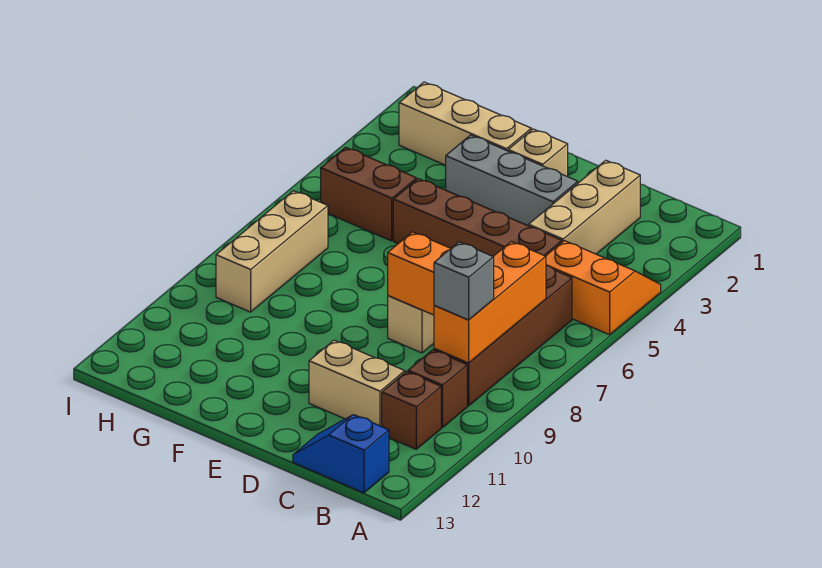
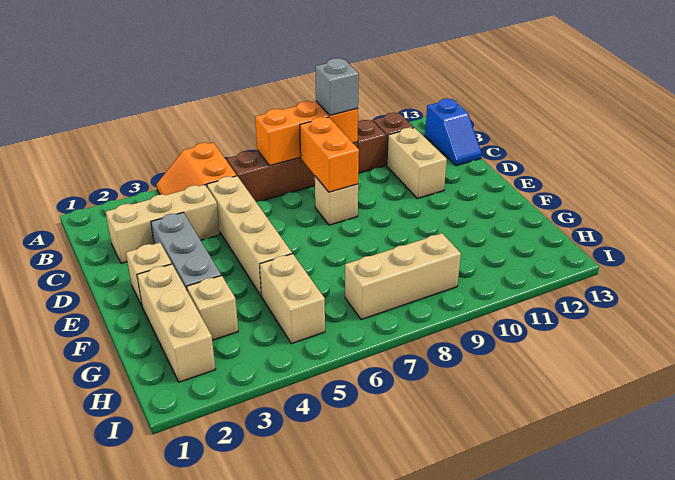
brown brick C5:F5 level 1 -> tan brick C5:F5 level 1
none -> tan brick G3 level 1
brown brick G5:H5 level 1 -> tan brick G5:H5 level 1

